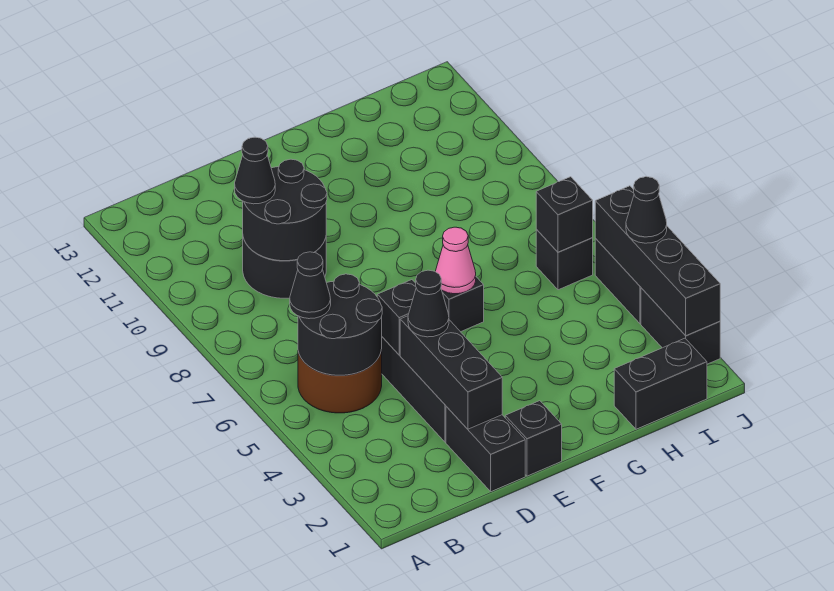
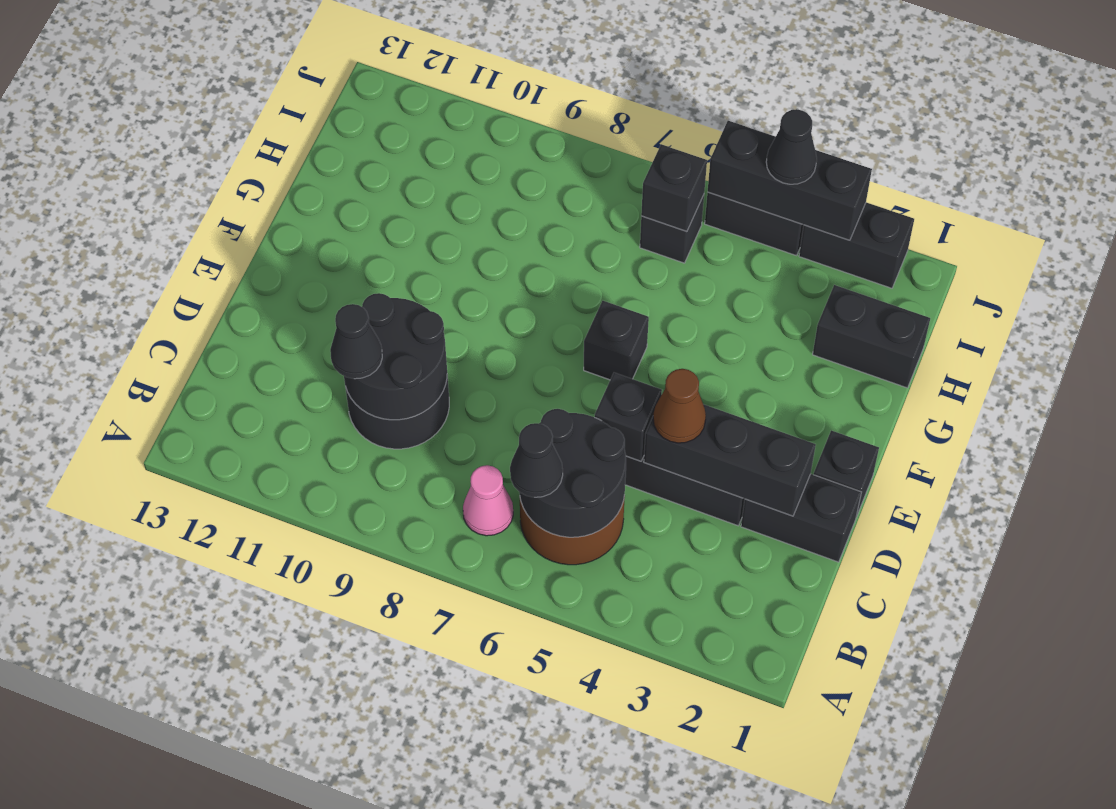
black cone D4 level 3 -> brown cone D4 level 3
pink cone F6 level 2 -> pink cone B7 level 1
black brick H1:I1 level 1 -> black brick H1:H2 level 1
black brick J2:J5 level 2 -> black brick J3:J5 level 2

